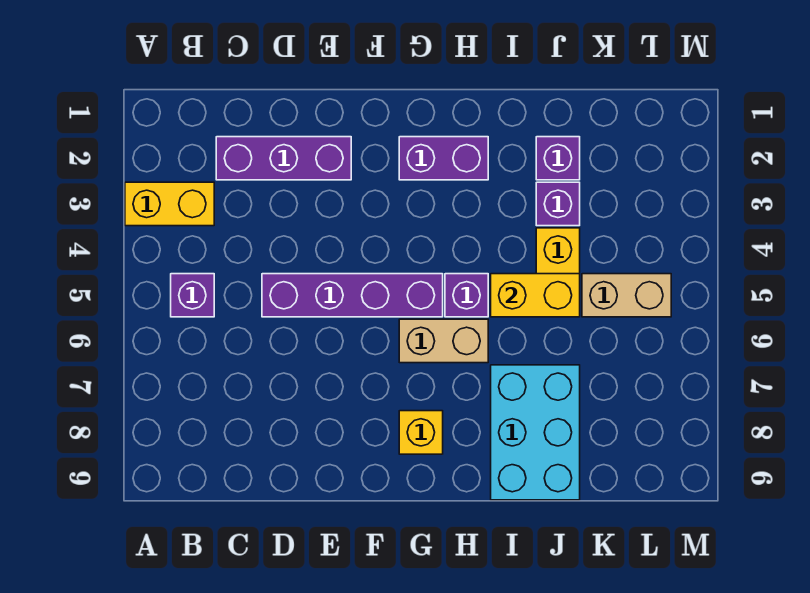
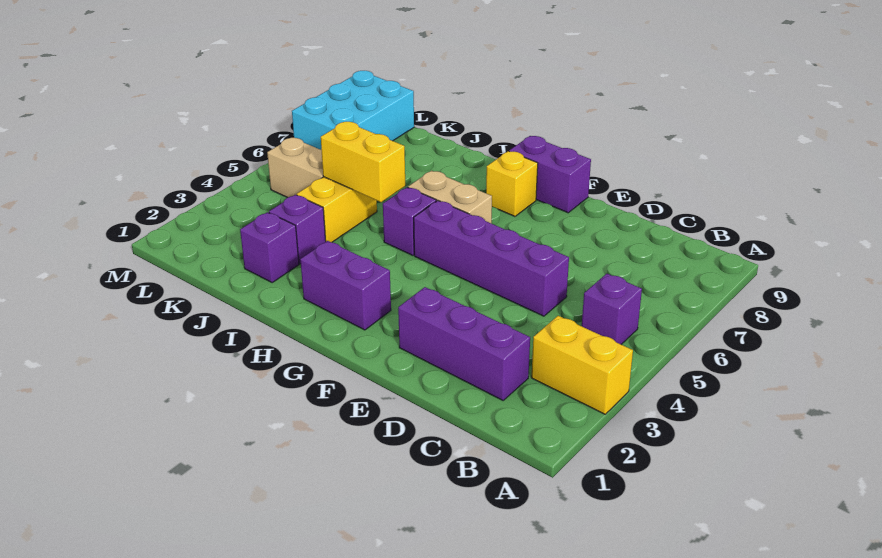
none -> purple brick F9:G9 level 1
cyan brick I7:J9 level 1 -> cyan brick L7:M9 level 1

